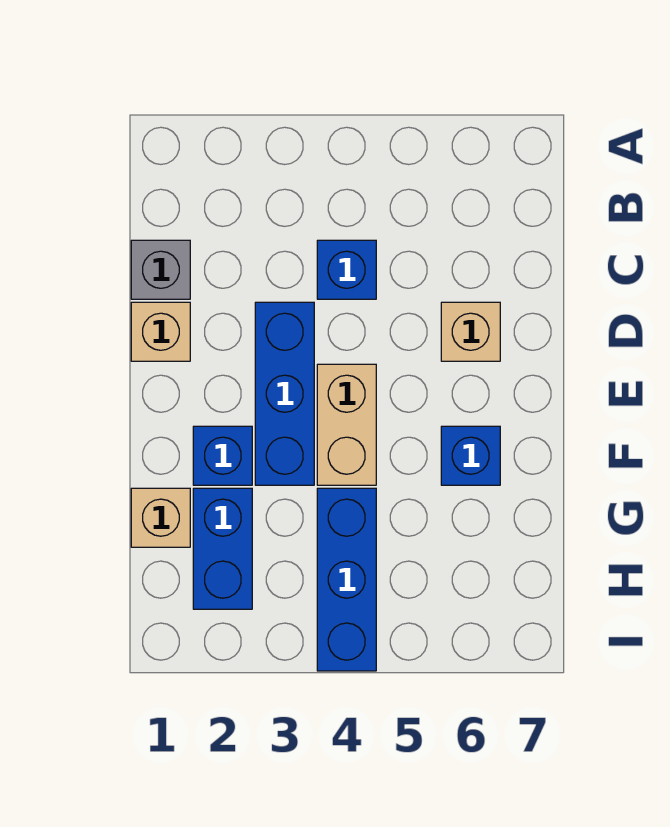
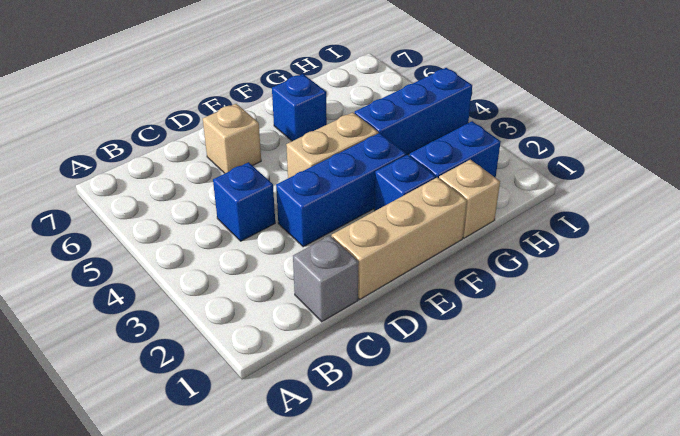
tan brick D1 level 1 -> tan brick D1:F1 level 1

